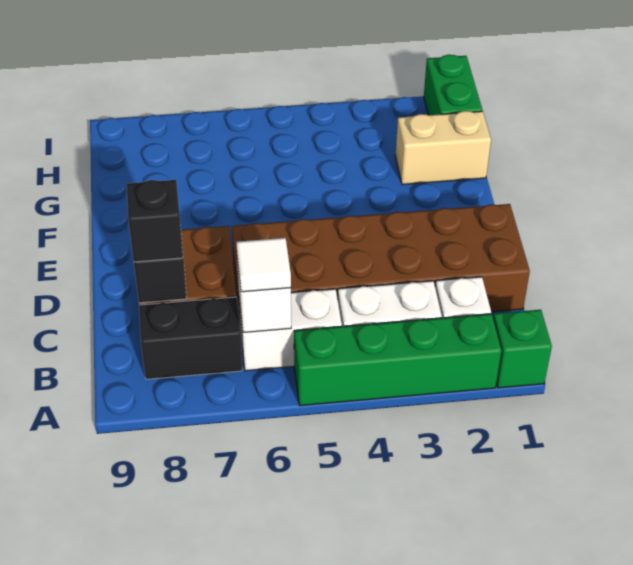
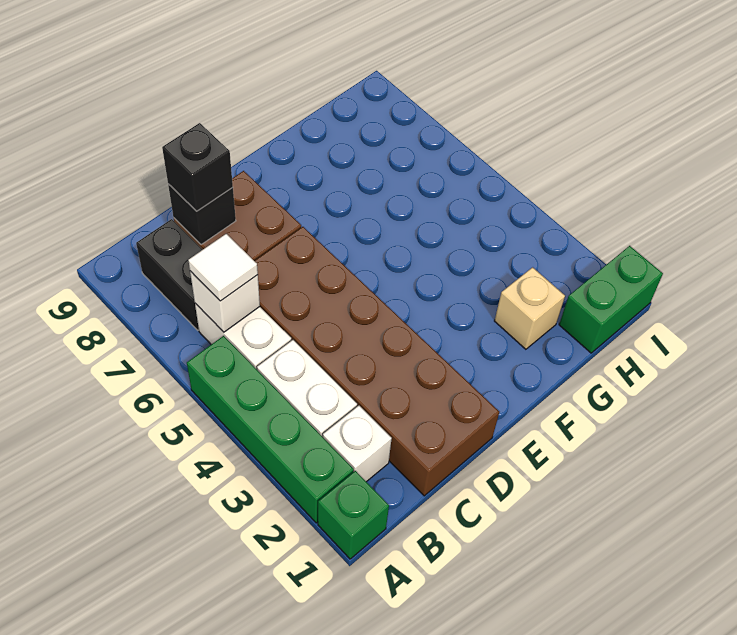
tan brick G1:G2 level 1 -> tan brick G2 level 1

